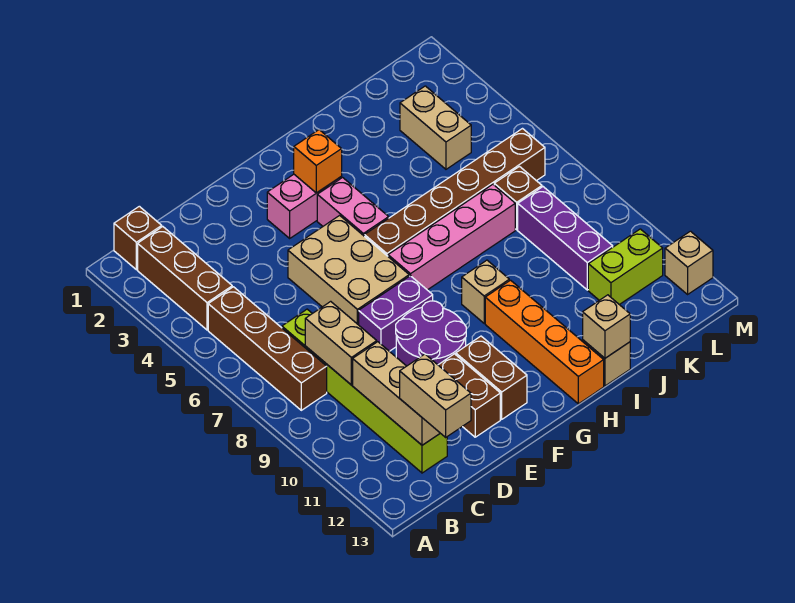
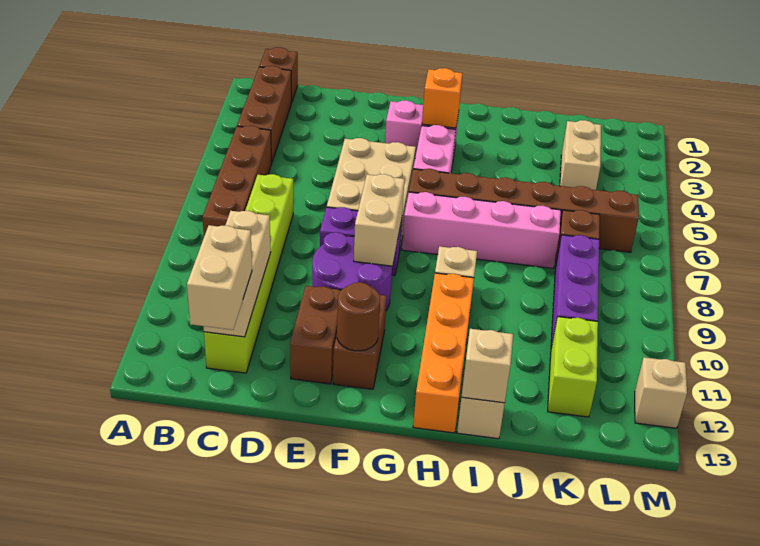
tan brick C8:C9 level 2 -> tan brick F8:F9 level 2
none -> brown round brick F12 level 2
lime brick K11:L11 level 1 -> lime brick K11:K12 level 1

